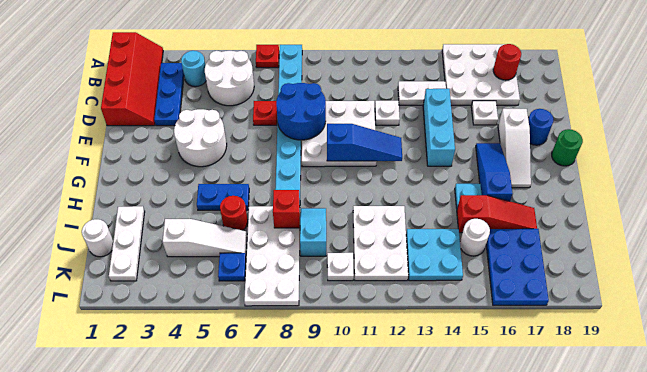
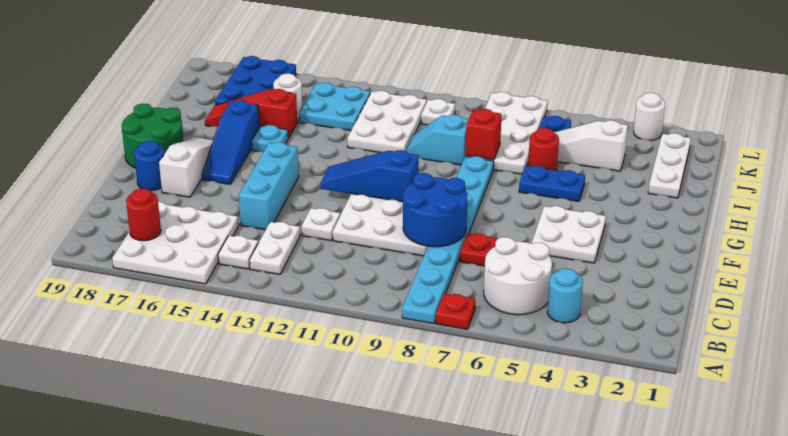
red slope A1:D2 level 1 top 1 -> none
blue plate B3:D3 level 1 -> none
white plate C13:C14 level 1 -> white plate B13:C13 level 1
white plate D16 level 1 -> white plate B14 level 1
white round brick E4:F5 level 1 -> white plate E4:F5 level 1
green round brick F19 level 1 -> green round brick F18:G19 level 1
cyan slope I9:J9 level 1 top J -> cyan slope I9:I10 level 1 top 9
white round brick J1 level 1 -> white round brick L3 level 1

